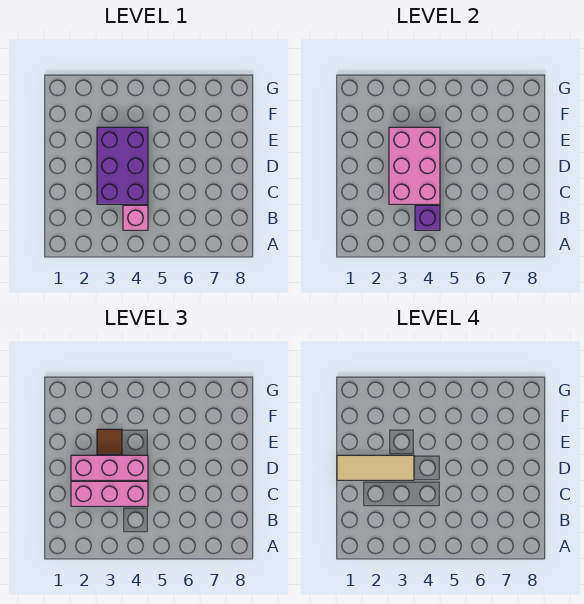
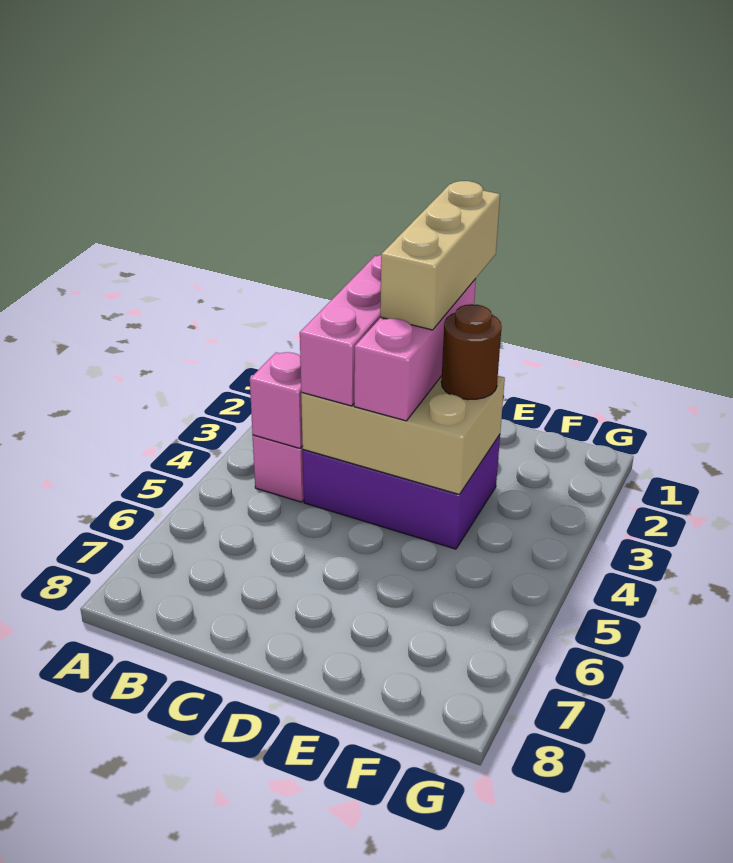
purple brick B4 level 2 -> pink brick B4 level 2
pink brick C3:E4 level 2 -> tan brick C3:E4 level 2
tan tile D1:D3 level 4 -> tan brick D1:D3 level 4
brown tile E3 level 3 -> brown round brick E3 level 3

